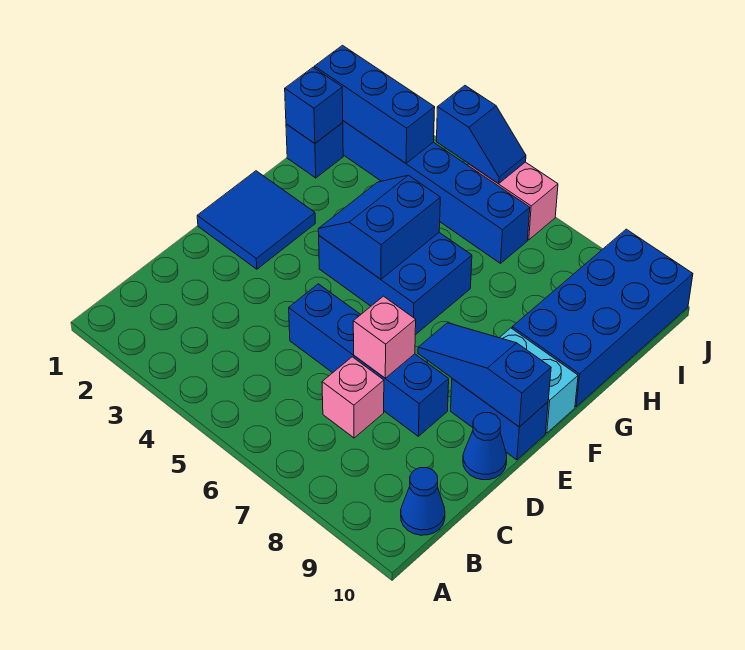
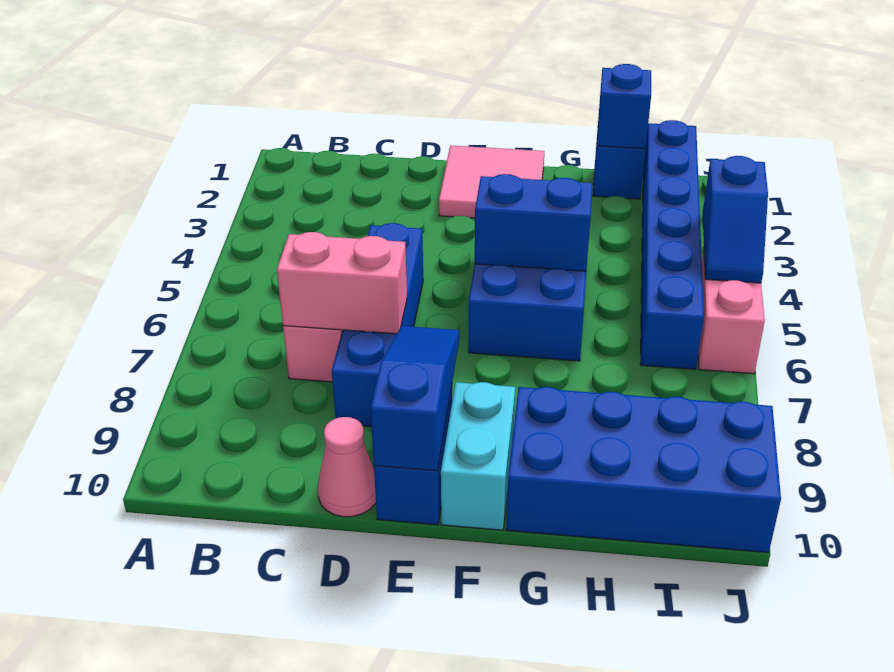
blue cone B10 level 1 -> none
pink brick D7 level 2 -> pink brick C7:D7 level 2
blue cone D10 level 1 -> pink cone D10 level 1
blue tile E1:F2 level 1 -> pink tile E1:F2 level 1
blue brick I1:I3 level 2 -> none

